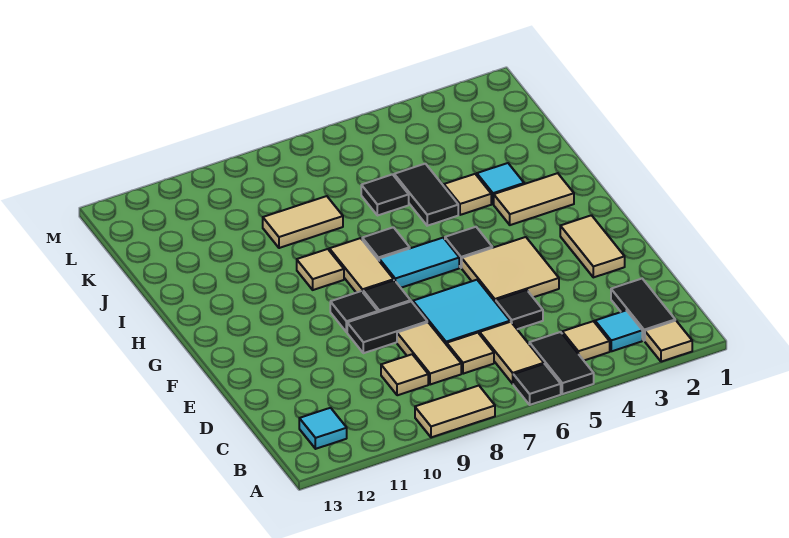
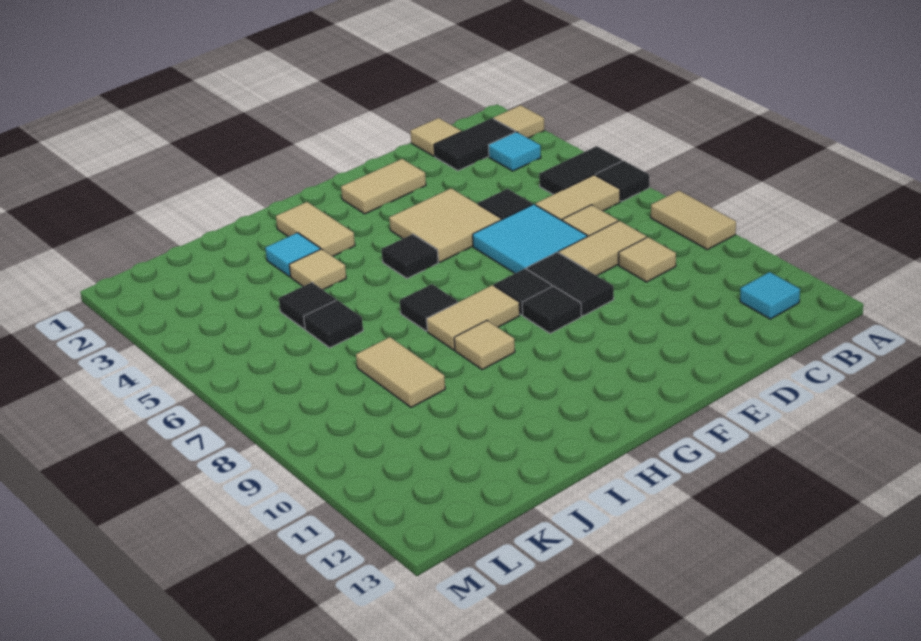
tan tile B4 level 1 -> tan tile C1 level 1
cyan tile G6:G7 level 1 -> none
black tile I5:J5 level 1 -> black tile J5 level 1

